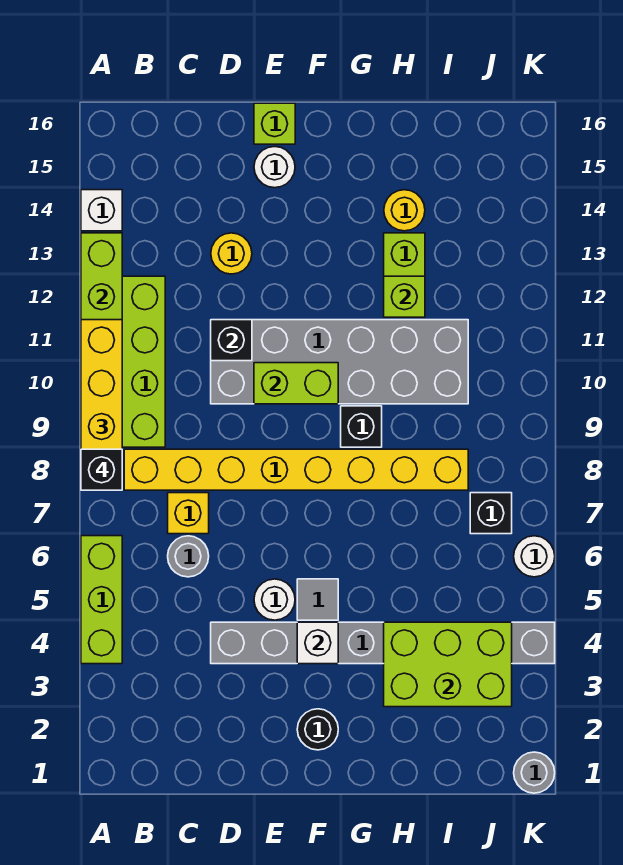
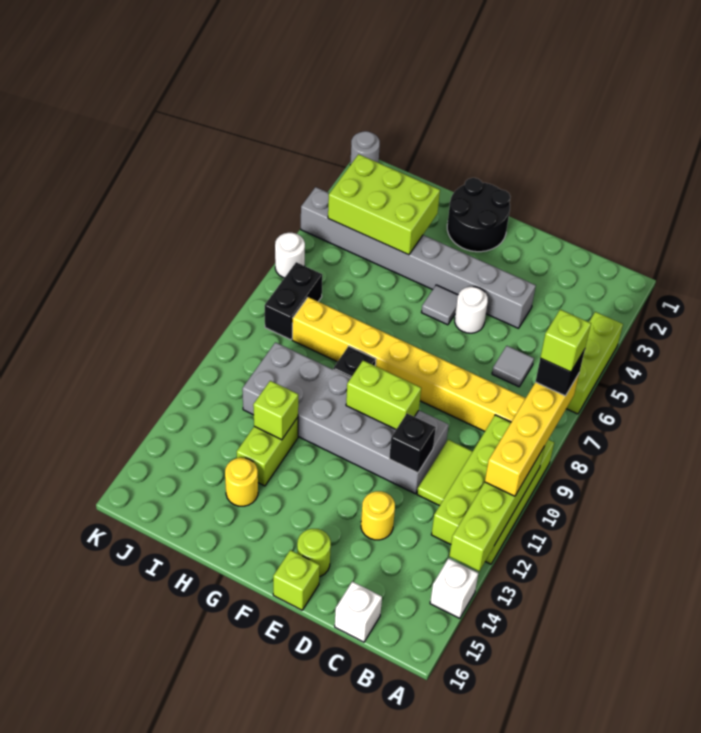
none -> lime brick A8 level 5
grey round brick C6 level 1 -> grey tile C6 level 1
yellow brick C7 level 1 -> none
none -> lime tile C10:C11 level 1
white round brick E15 level 1 -> lime round brick E15 level 1
black round brick F2 level 1 -> black round brick F1:G2 level 1
white brick F4 level 2 -> white brick C16 level 1
black brick J7 level 1 -> black brick J7:J8 level 1

